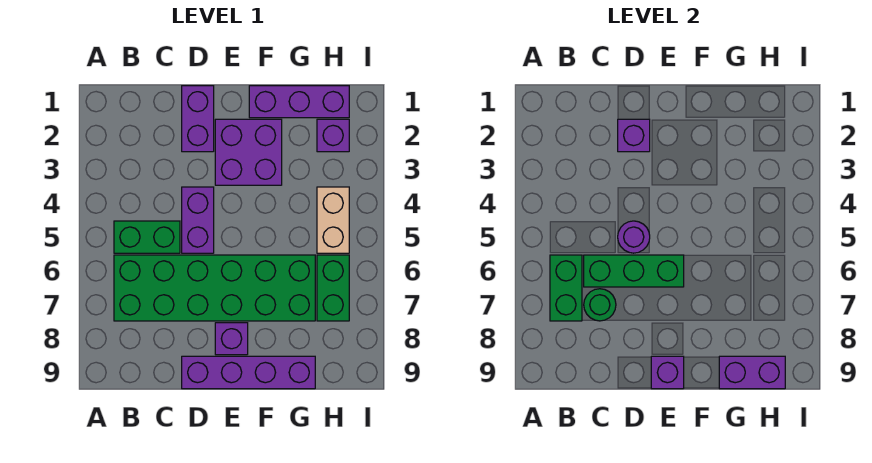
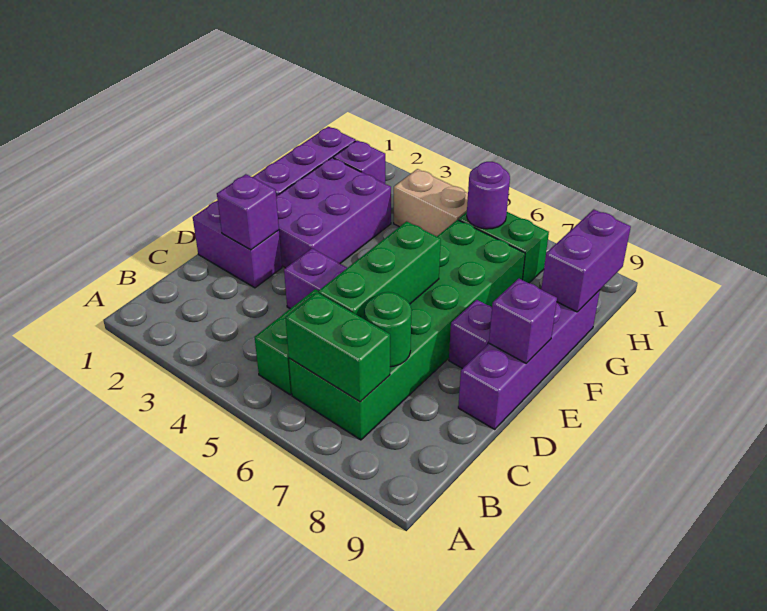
purple round brick D5 level 2 -> purple round brick H6 level 2
purple brick E2:F3 level 1 -> purple brick E2:G3 level 1

